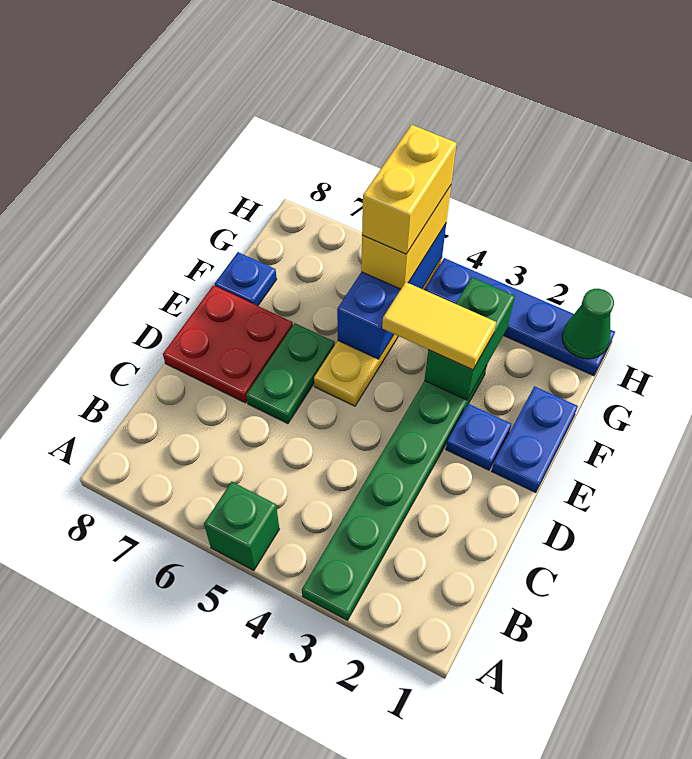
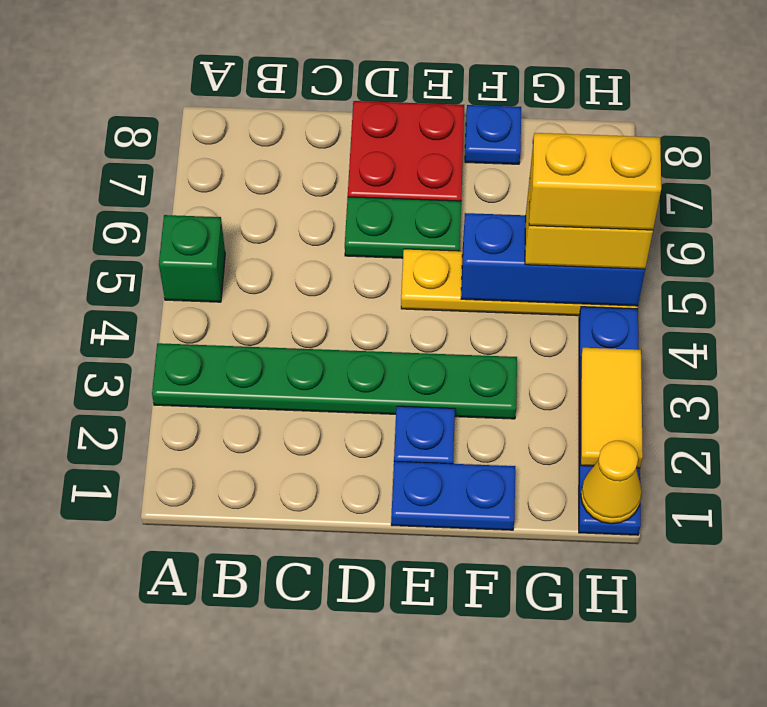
green brick F3:G3 level 2 -> none
yellow tile F3:F4 level 3 -> yellow tile H2:H3 level 2
green cone H1 level 2 -> yellow cone H1 level 2

